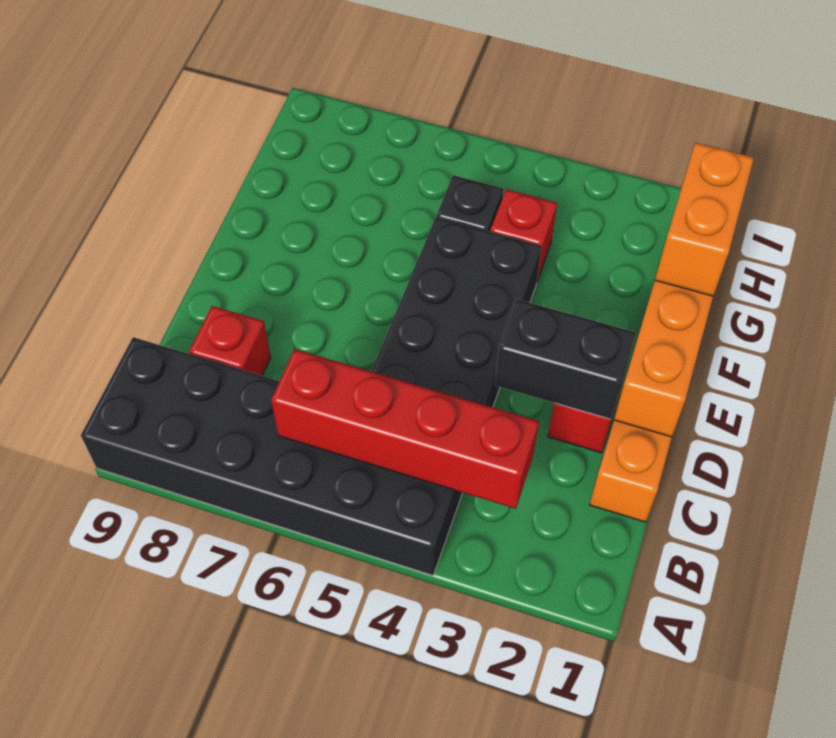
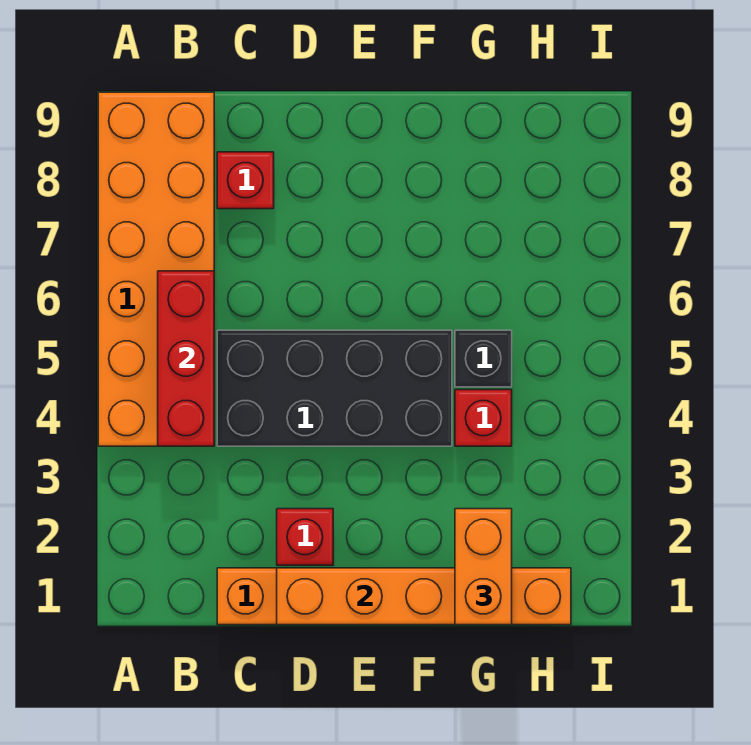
black brick A4:B9 level 1 -> orange brick A4:B9 level 1
red brick B3:B6 level 2 -> red brick B4:B6 level 2
black brick D2:D3 level 2 -> none
orange brick F1:G1 level 3 -> orange brick G1:G2 level 3

